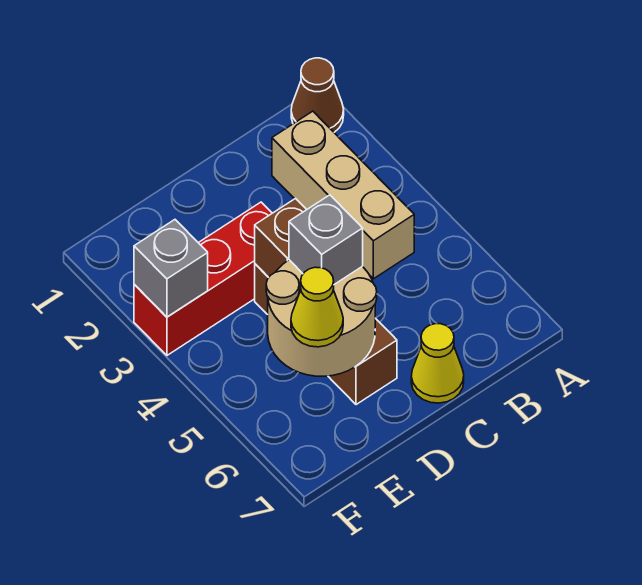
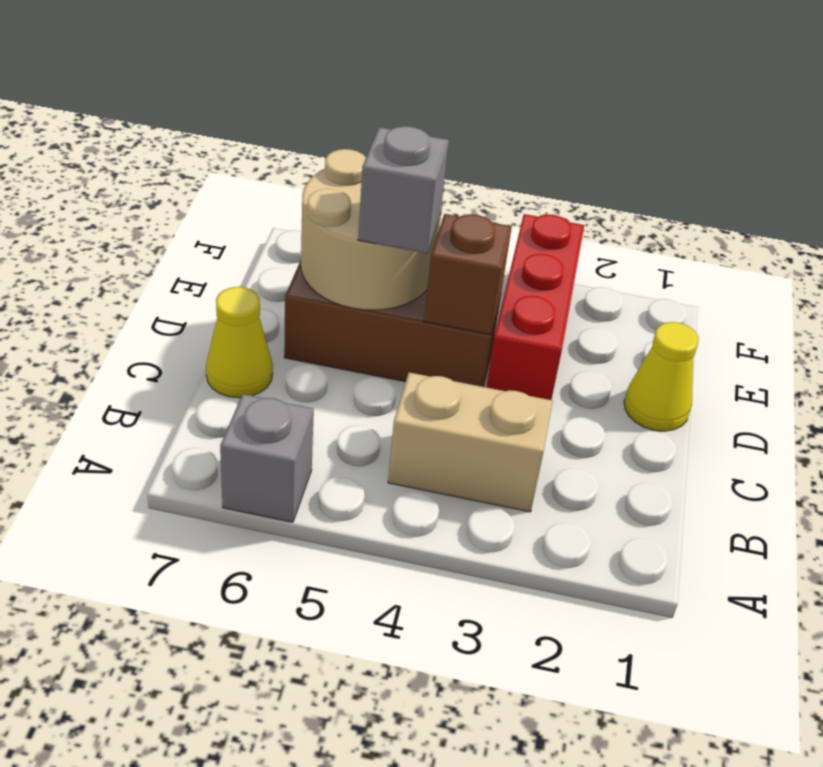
brown cone A1 level 1 -> none
tan brick B2:B4 level 1 -> tan brick B3:B4 level 1
yellow cone E6 level 3 -> yellow cone D1 level 1
grey brick F3 level 2 -> grey brick A6 level 1

